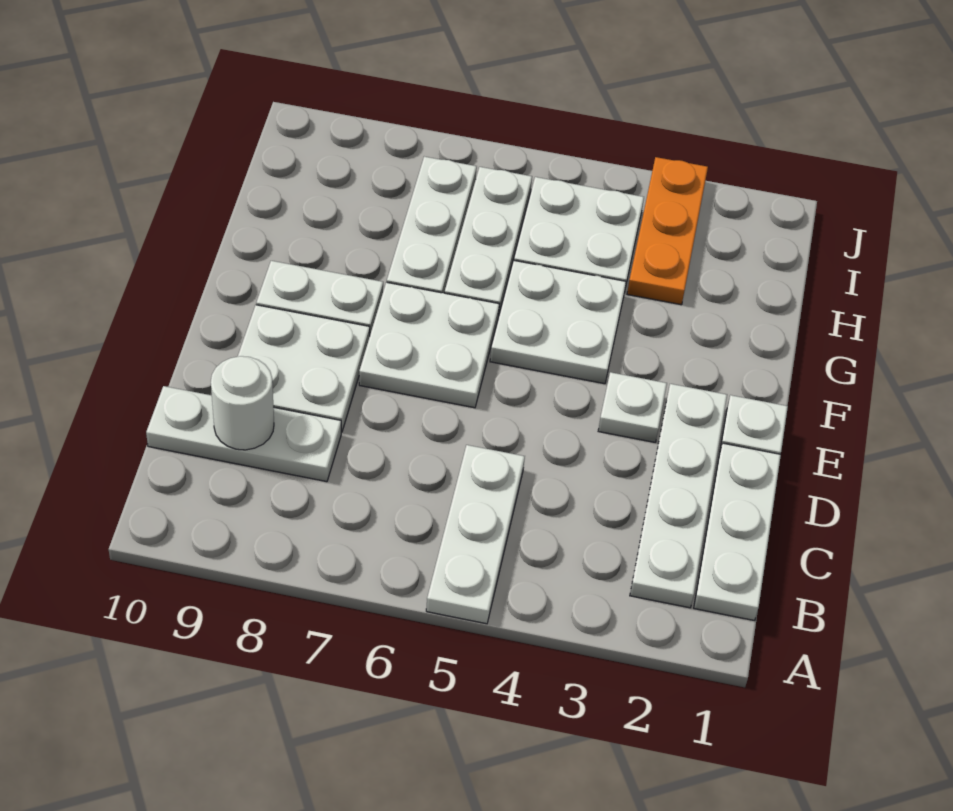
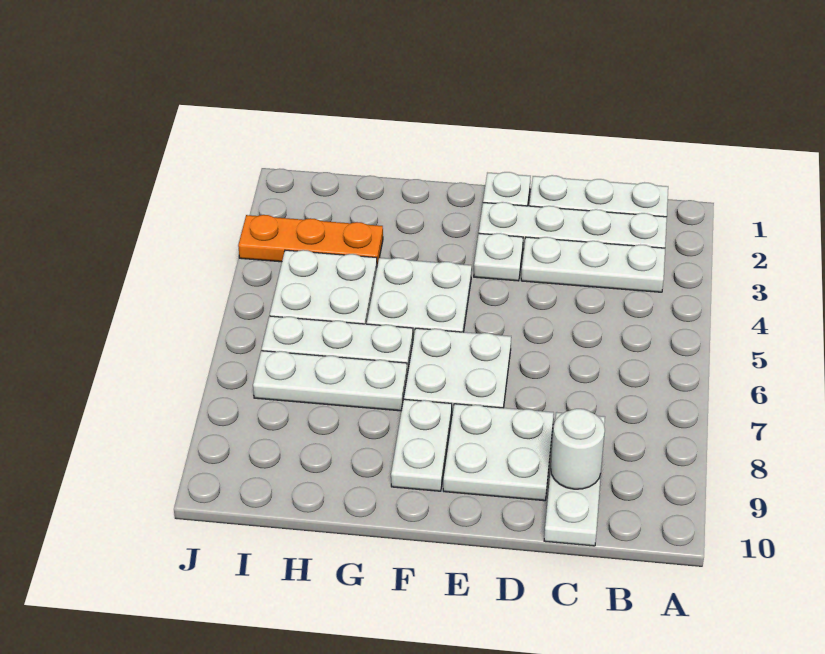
white plate A5:C5 level 1 -> white plate B3:D3 level 1

